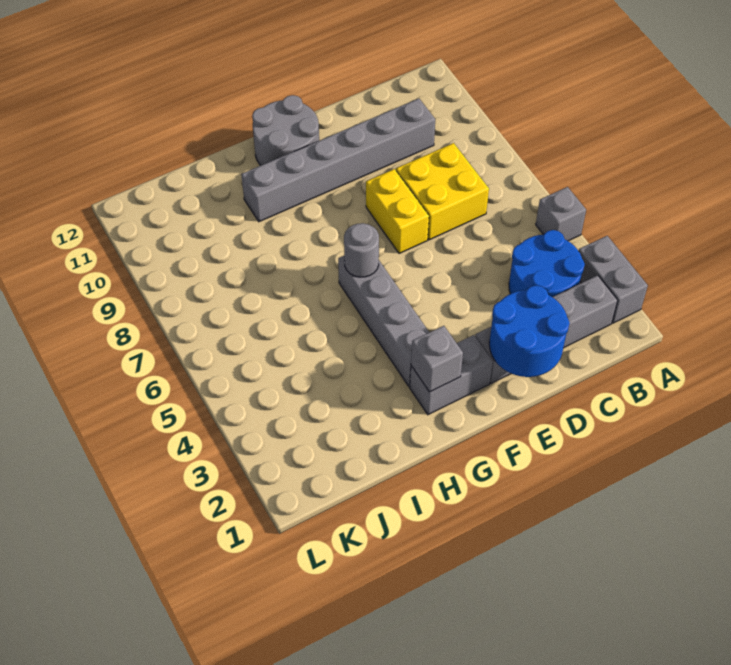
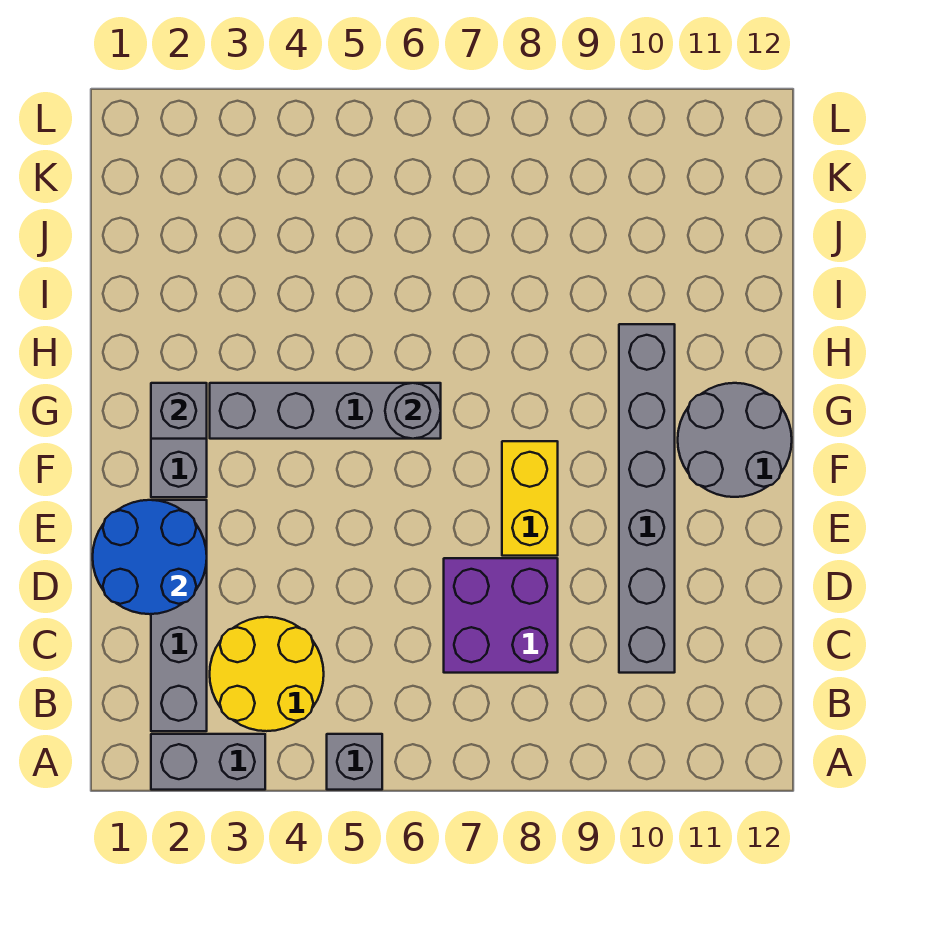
blue round brick B3:C4 level 1 -> yellow round brick B3:C4 level 1
yellow brick C7:D8 level 1 -> purple brick C7:D8 level 1
yellow brick E7:E8 level 1 -> yellow brick E8:F8 level 1

